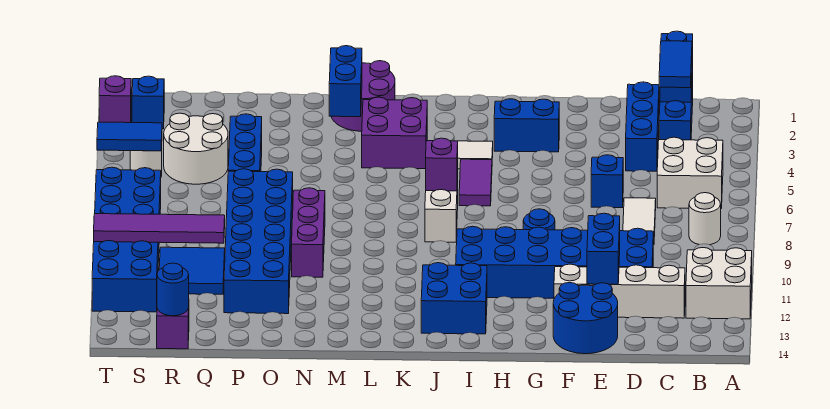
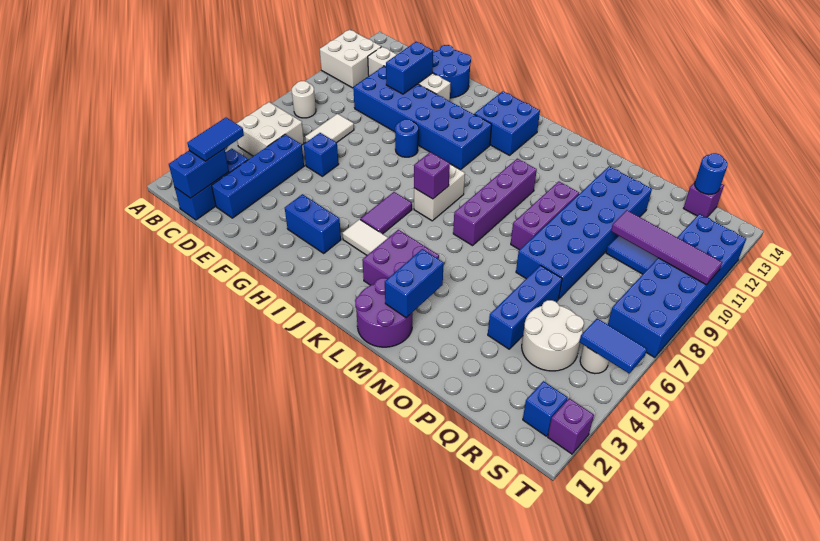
blue brick D2:D4 level 1 -> blue brick D2:D5 level 1
none -> purple brick L7:L10 level 1

